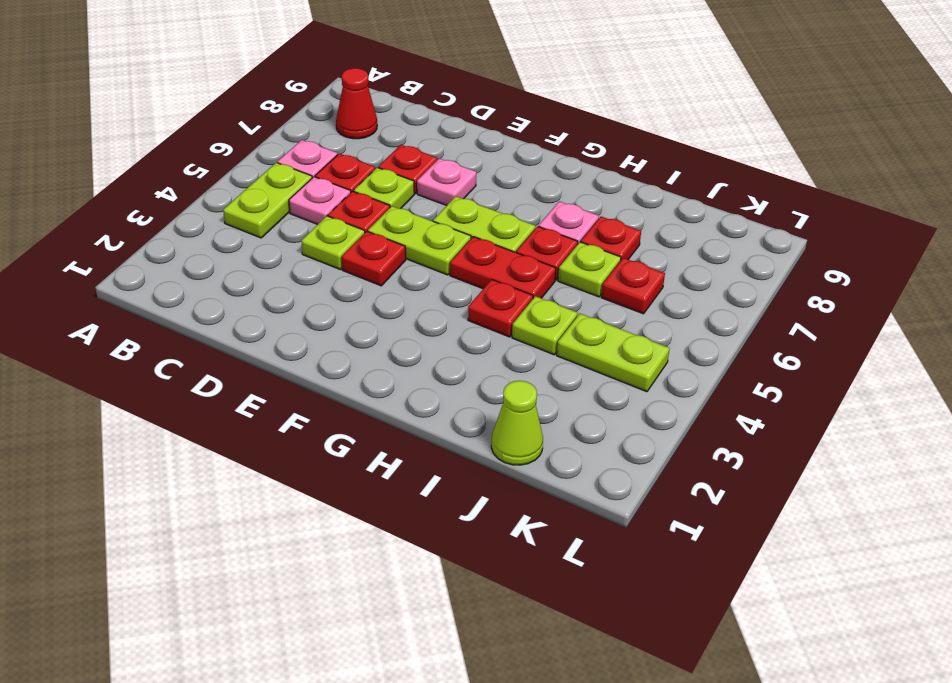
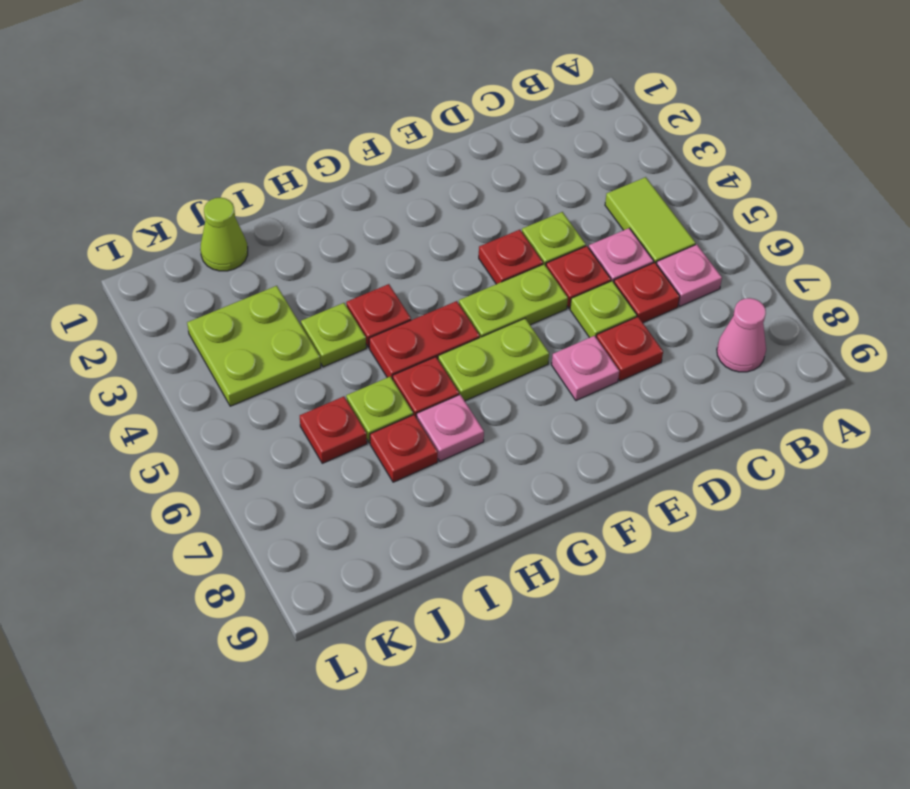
lime plate B4:B5 level 1 -> lime tile B4:B5 level 1
red cone B8 level 1 -> pink cone B8 level 1
lime plate J4:K4 level 1 -> lime plate J3:K4 level 1

